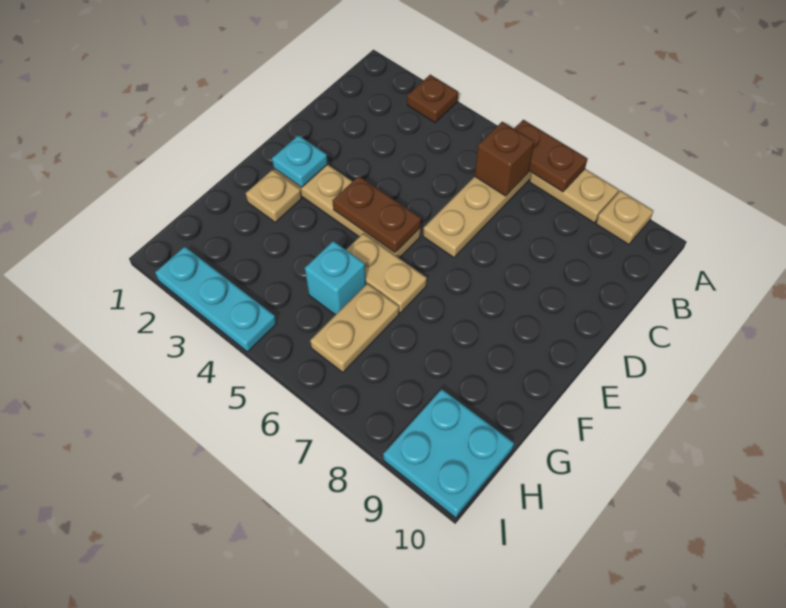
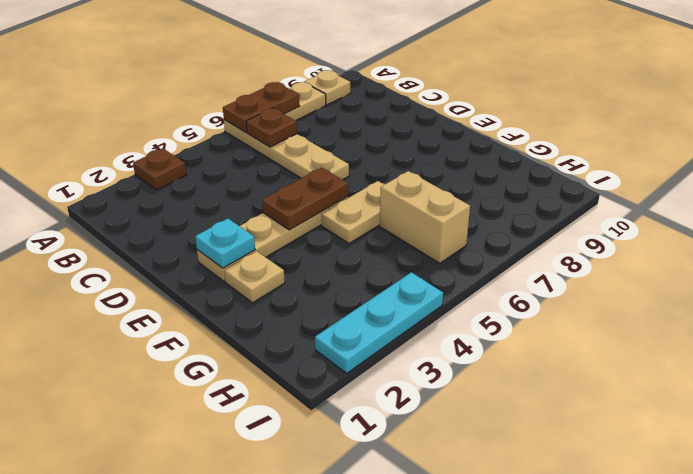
brown brick B6 level 2 -> brown plate B6 level 2
cyan brick G5 level 1 -> none
tan plate G6:H6 level 1 -> tan brick G6:H6 level 1
cyan plate H9:I10 level 1 -> none

